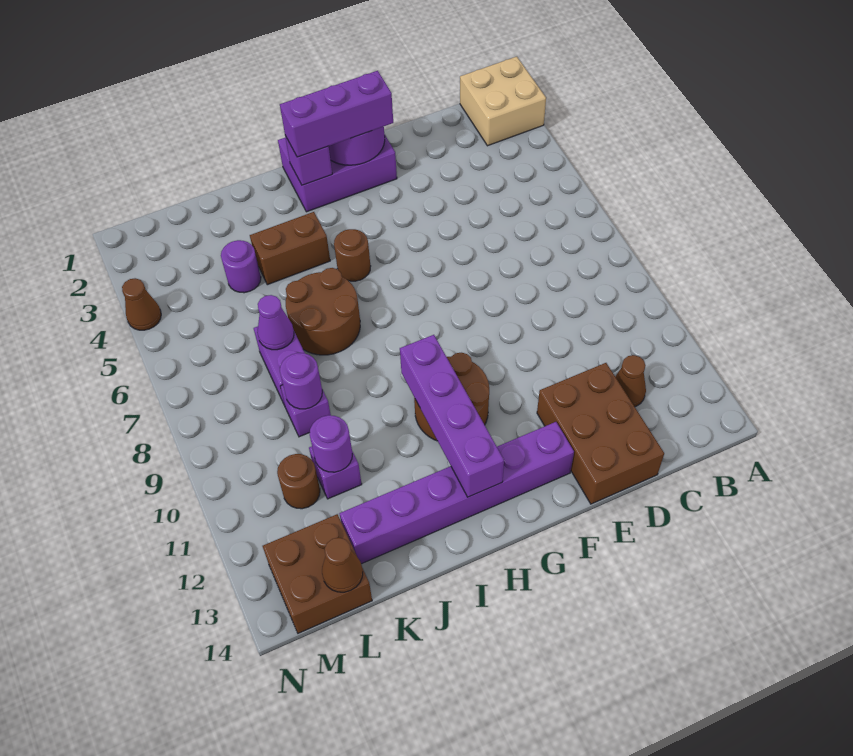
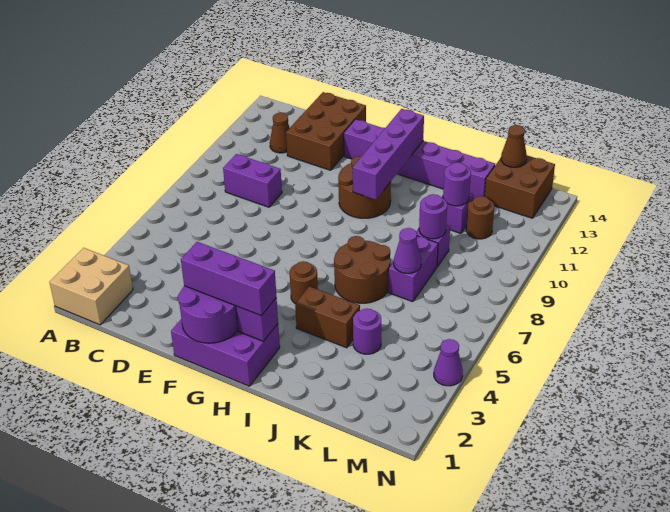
none -> purple brick C9:D9 level 1
brown cone N4 level 1 -> purple cone N4 level 1

